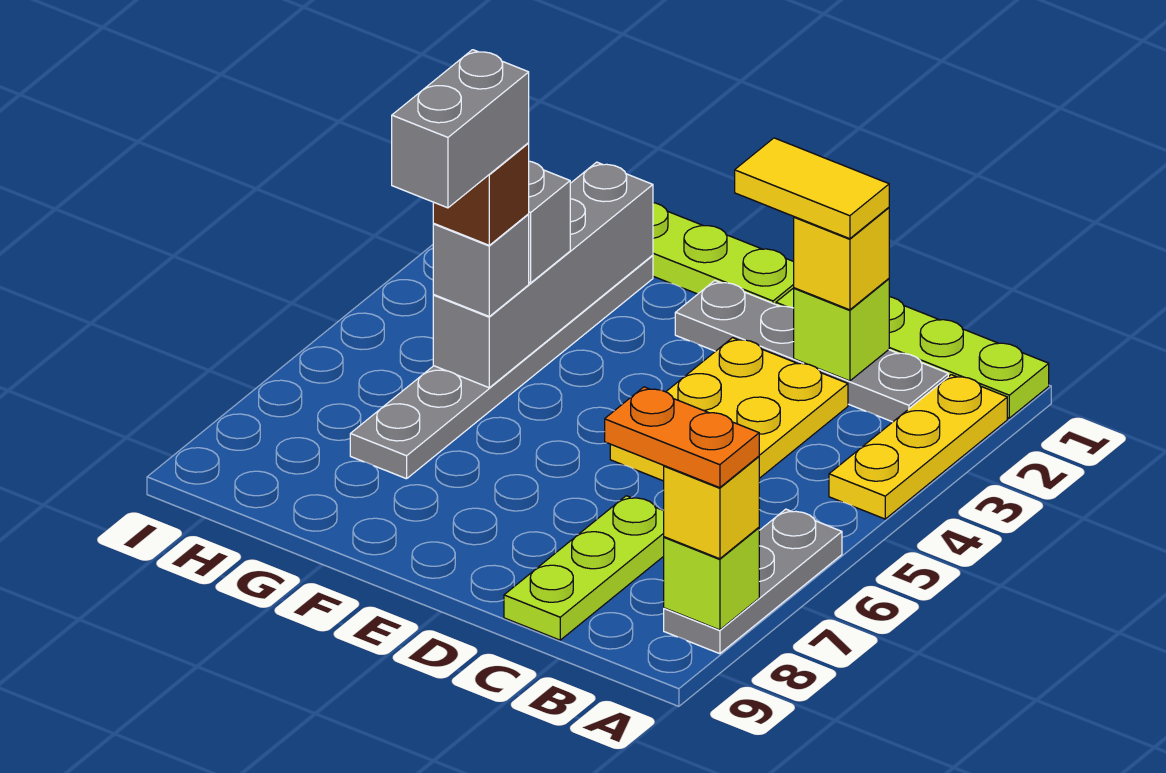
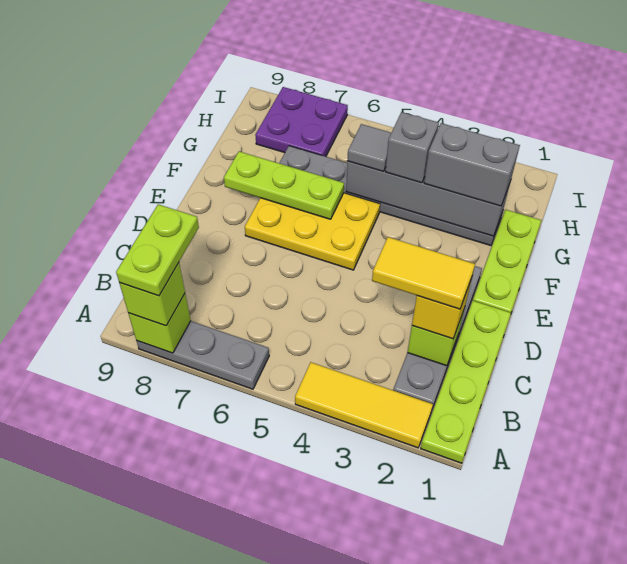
yellow plate A2:A4 level 1 -> yellow tile A2:A4 level 1
yellow brick A8 level 3 -> lime brick A8 level 3
orange plate A8:B8 level 4 -> lime plate A8:B8 level 4
yellow tile C2:D2 level 4 -> yellow tile C2:C3 level 4
yellow plate C3:D5 level 1 -> yellow plate E5:F7 level 1
lime plate C7:C9 level 1 -> lime plate F6:F8 level 2
grey brick G5 level 3 -> grey tile G5 level 3
brown brick G5 level 4 -> none
grey brick G5:G6 level 5 -> grey brick G2:G3 level 3
none -> purple plate H7:I8 level 1

